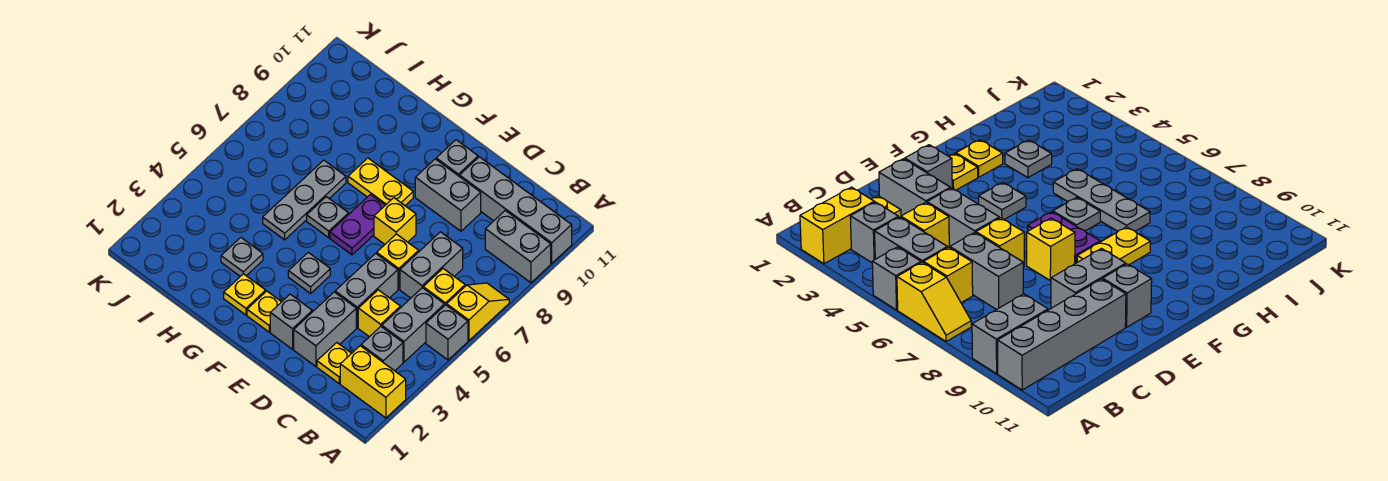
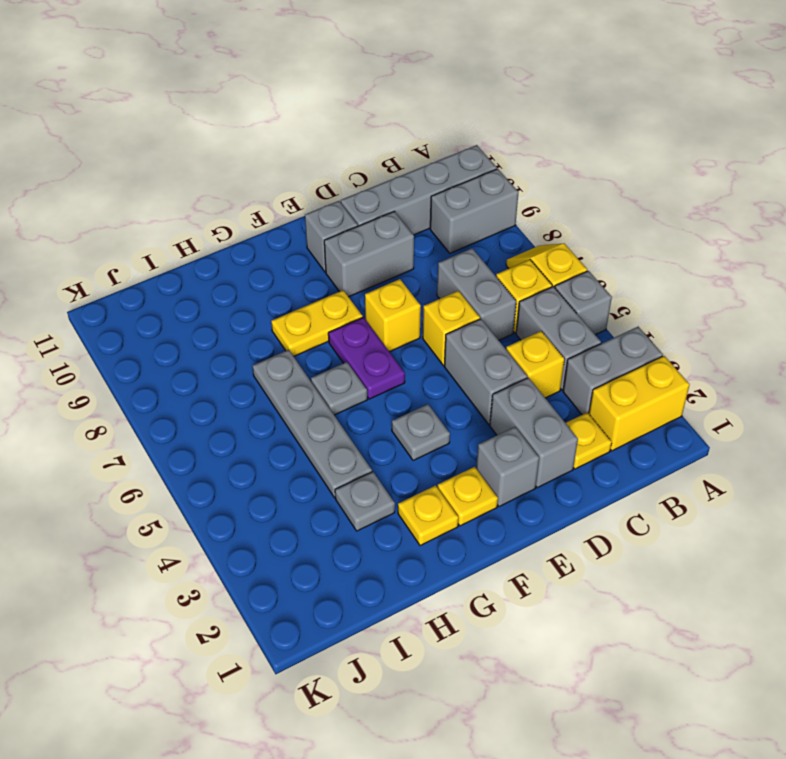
grey brick B3 level 1 -> grey brick A3:B3 level 1
grey plate H5:H7 level 1 -> grey plate H4:H7 level 1

